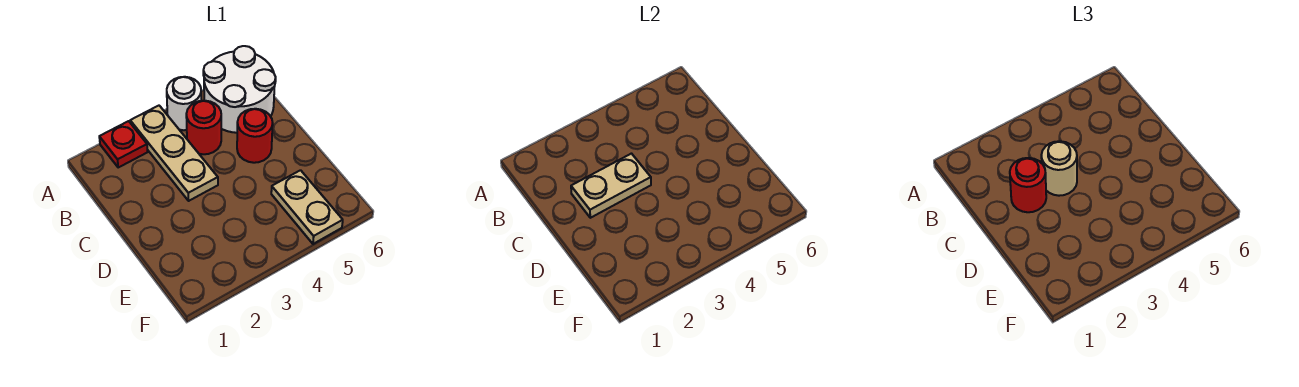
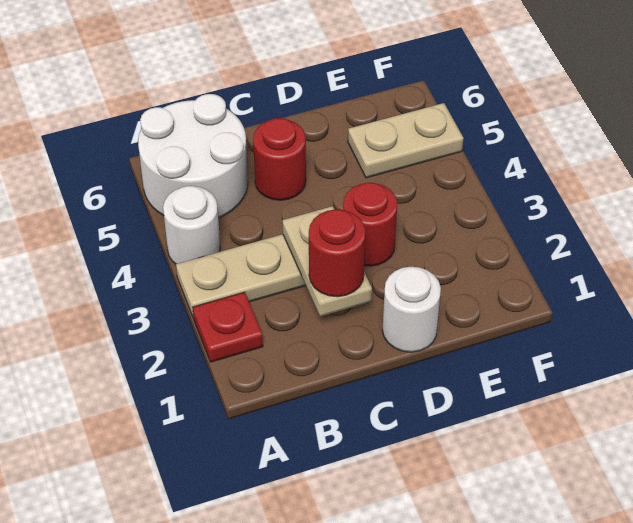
red round brick B4 level 1 -> red round brick D3 level 1
tan round brick C3 level 3 -> none
none -> white round brick D1 level 1

